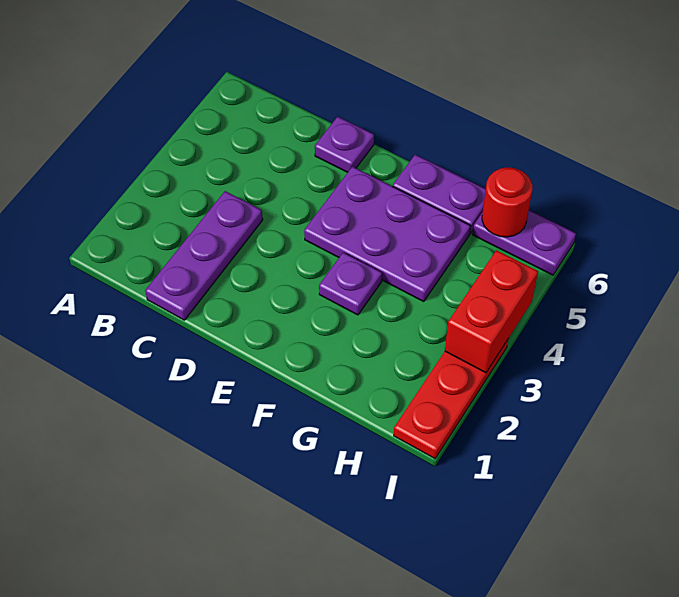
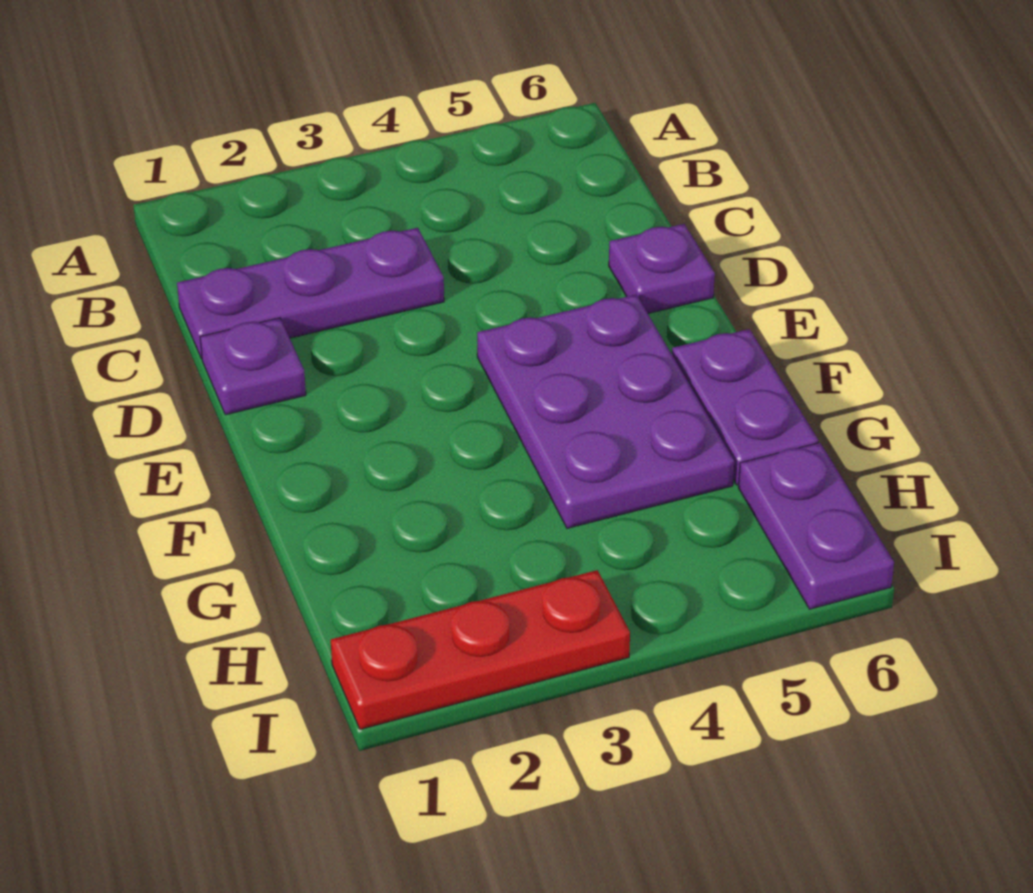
purple plate F3 level 1 -> purple plate D1 level 1
red round brick H6 level 2 -> none
red brick I3:I4 level 2 -> none

